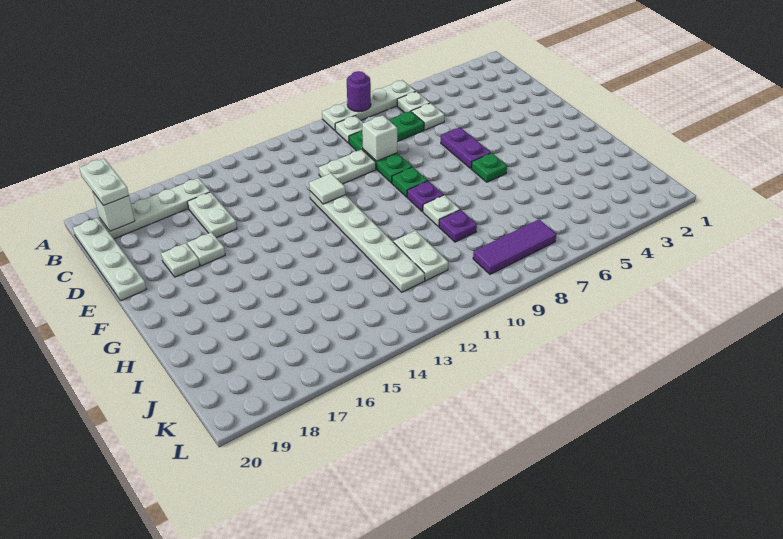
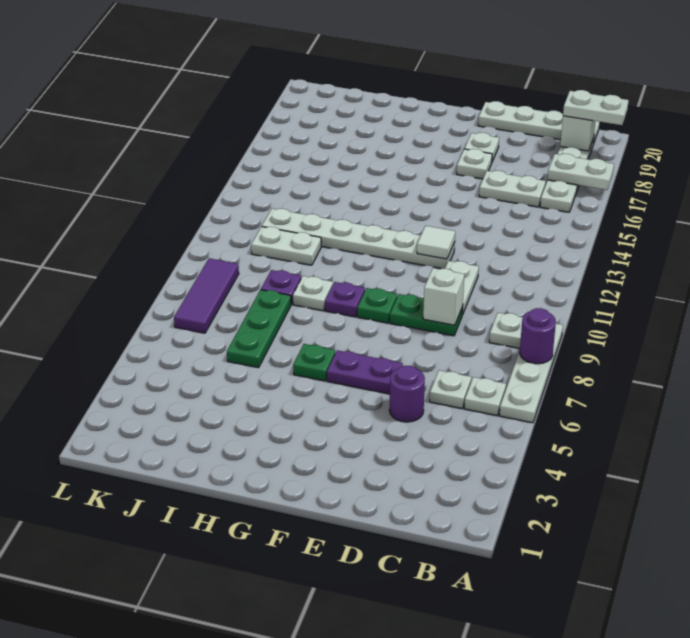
none -> white plate A17:B17 level 2
green plate C7:C9 level 1 -> green plate I6:I8 level 1
none -> purple round brick D5 level 1

